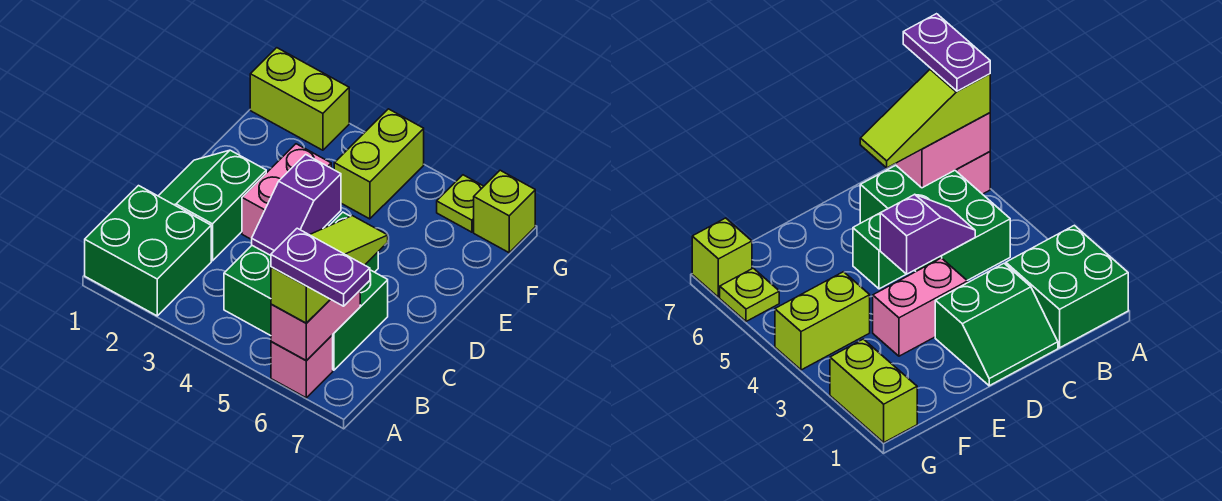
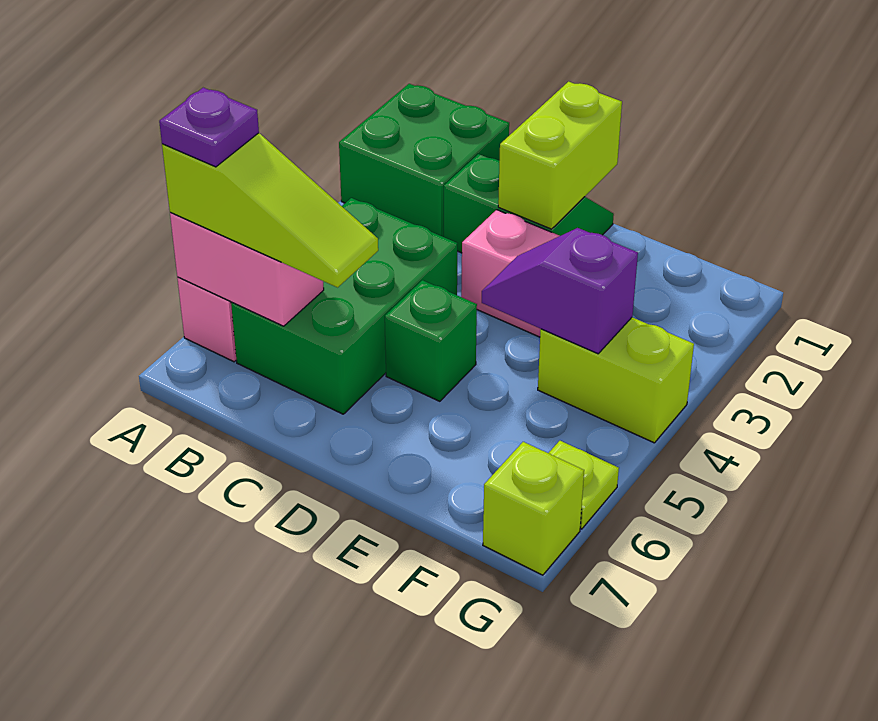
purple plate A6:A7 level 4 -> purple plate A6 level 4
purple slope C4:D4 level 2 top D -> purple slope E4:F4 level 2 top F
lime brick G1:G2 level 1 -> lime brick D1:D2 level 2

